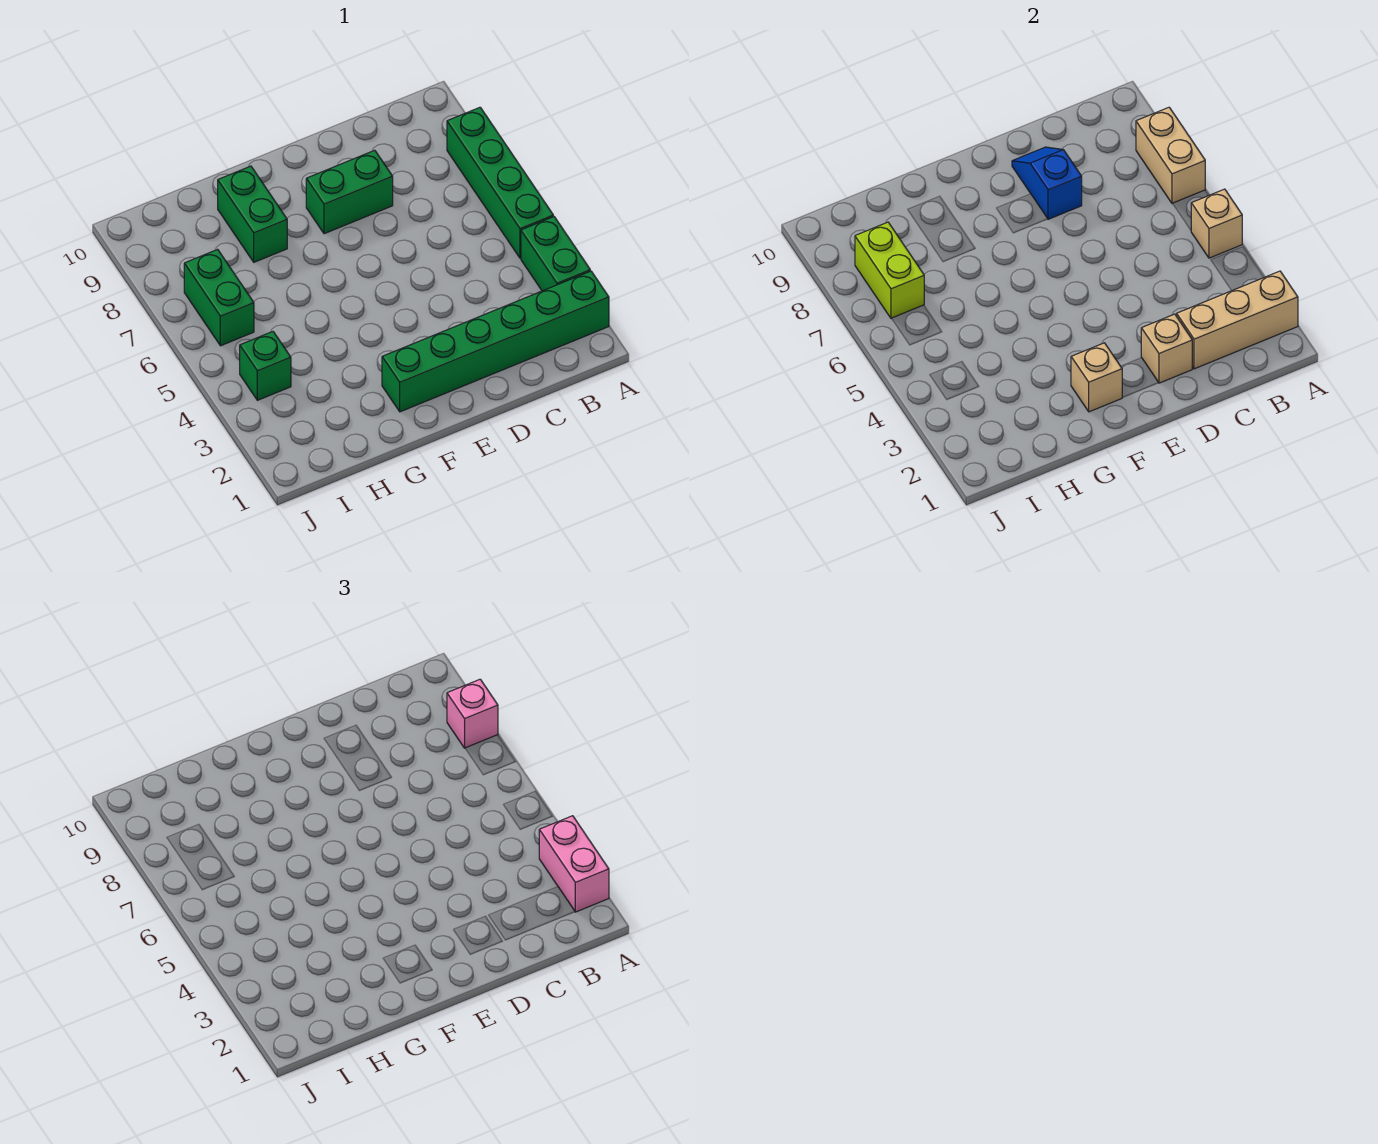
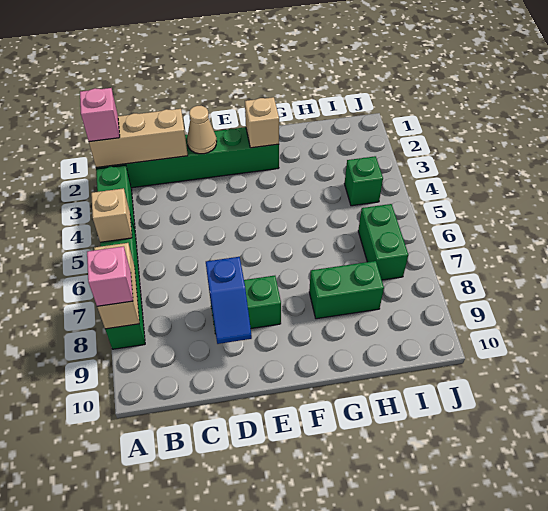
pink brick A2:A3 level 3 -> pink brick A2 level 3
tan brick D2 level 2 -> tan cone D2 level 2
green brick G8:G9 level 1 -> green brick G8:H8 level 1
lime brick I7:I8 level 2 -> none

